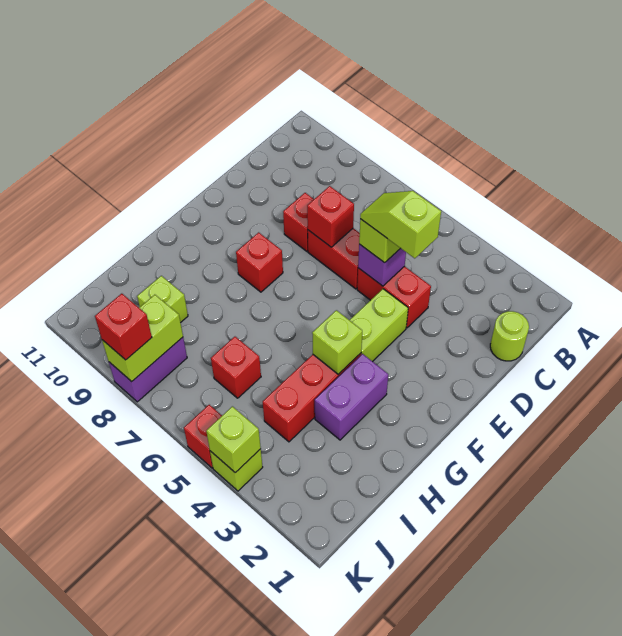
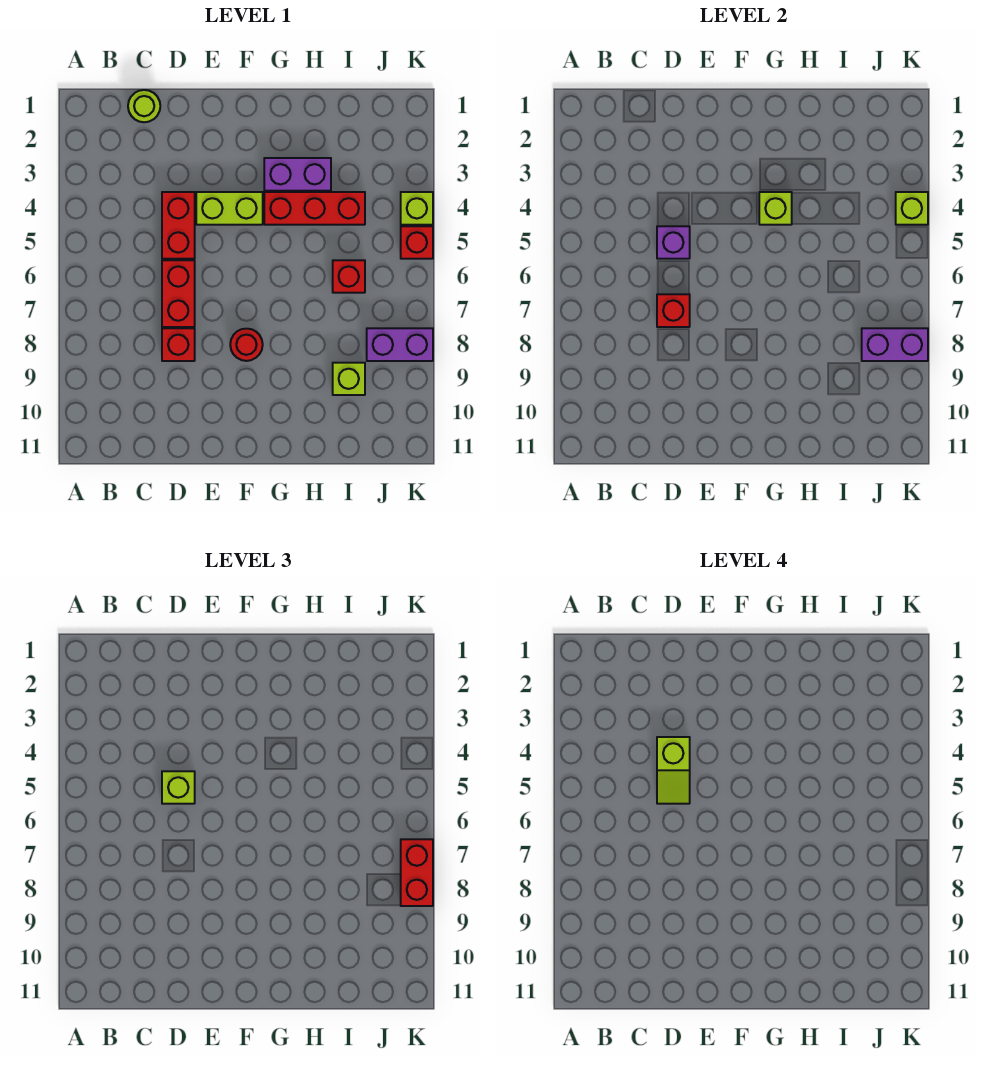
red brick F8 level 1 -> red round brick F8 level 1
lime brick J8:K8 level 2 -> purple brick J8:K8 level 2
red brick K8 level 3 -> red brick K7:K8 level 3

